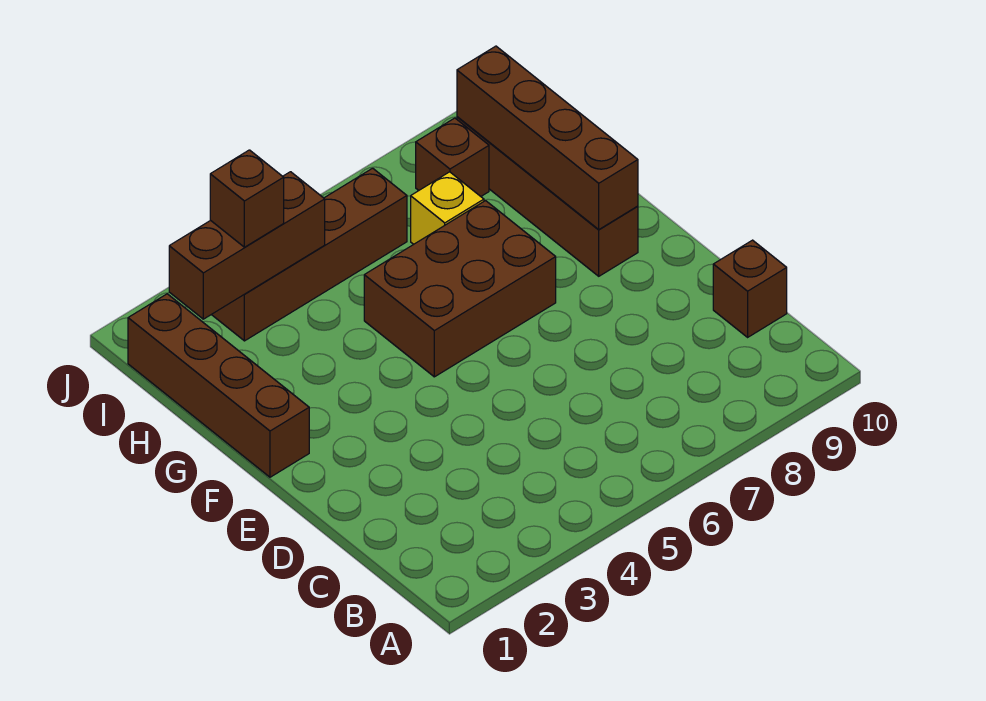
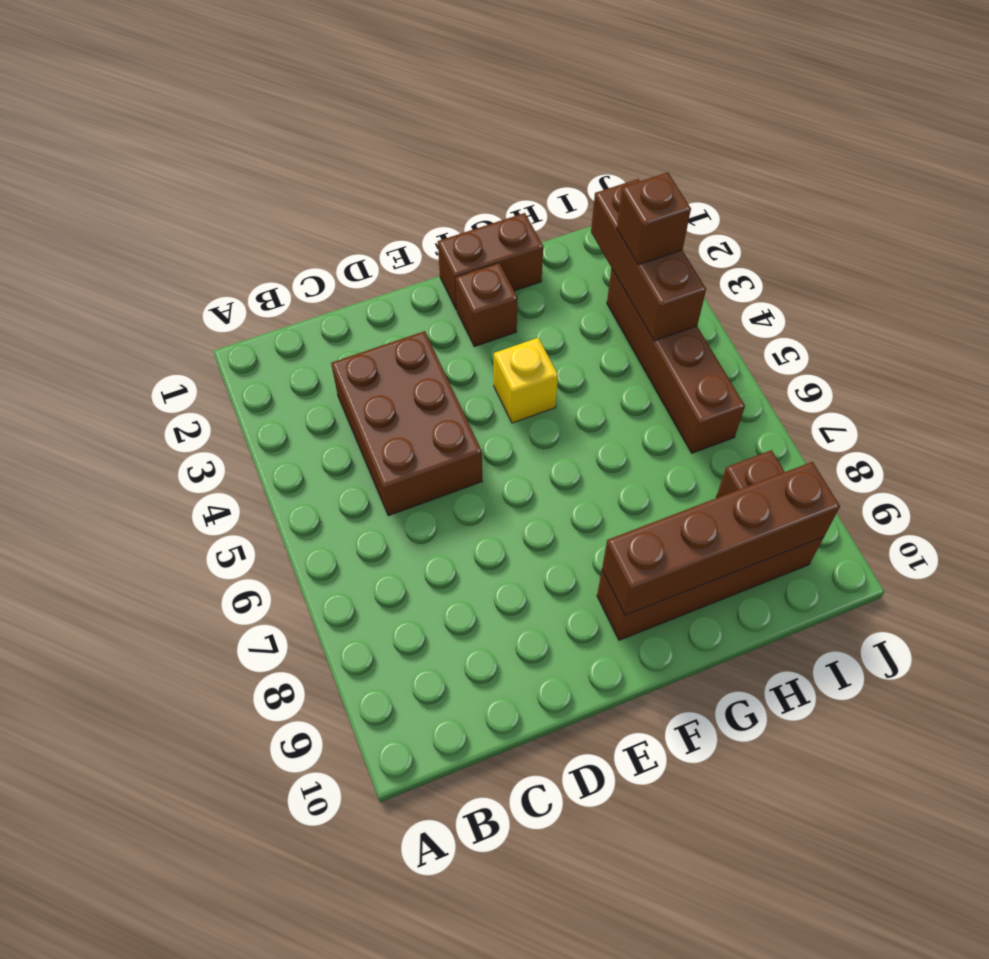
brown brick C10 level 1 -> brown brick F2 level 1
brown brick F1:I1 level 1 -> brown brick F1:G1 level 1
brown brick F5:G7 level 1 -> brown brick C3:D5 level 1
yellow brick H7 level 1 -> yellow brick F4 level 1

